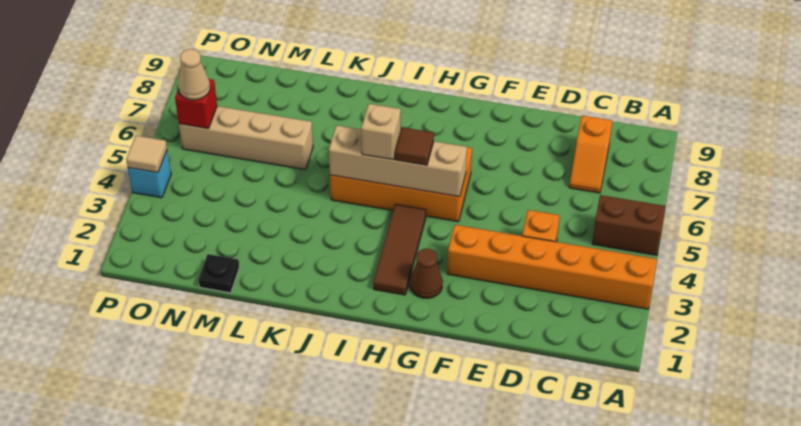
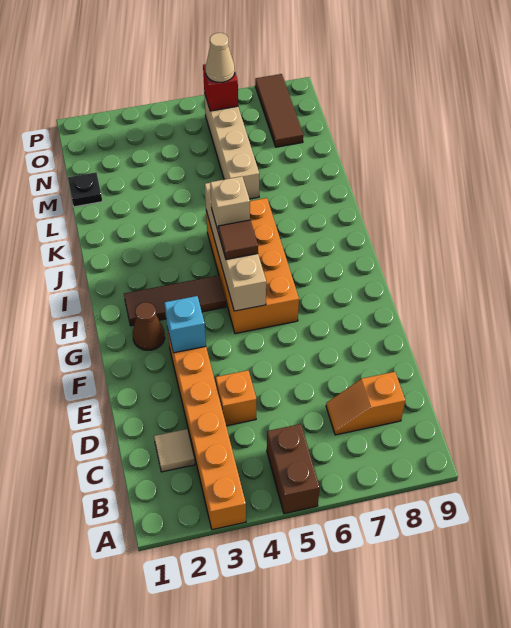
none -> brown tile N8:P8 level 1
cyan brick P4 level 1 -> cyan brick F3 level 2
tan tile P4 level 2 -> tan tile C2 level 1

